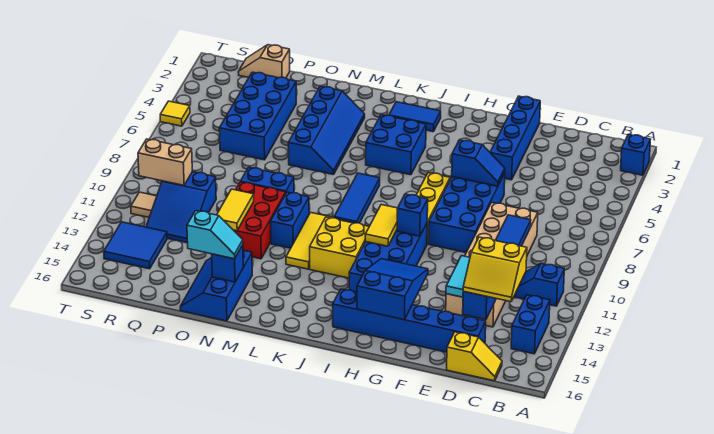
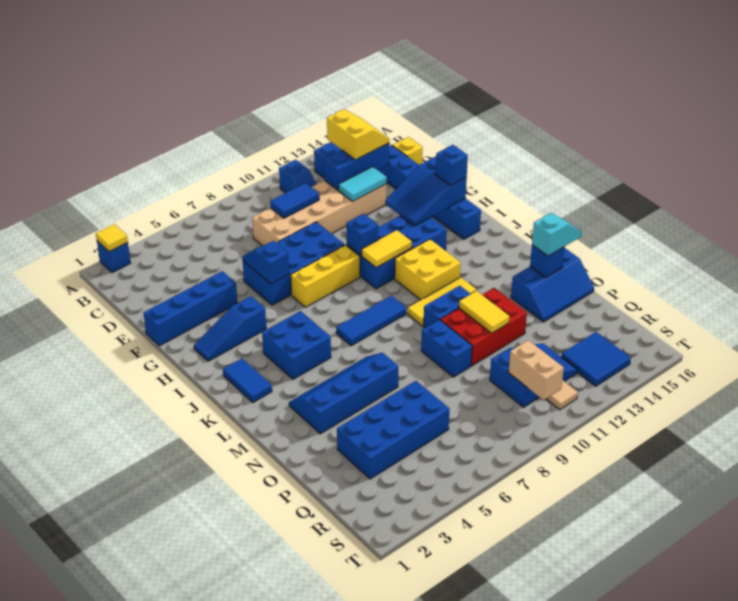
none -> blue slope H2:H4 level 1 top 4
none -> blue brick H15 level 3
cyan slope N15:O15 level 3 top O -> cyan slope N15:N16 level 3 top 15
yellow tile O11:O12 level 2 -> yellow tile N11:O11 level 2
tan slope Q1:R1 level 1 top Q -> none
yellow tile T5 level 1 -> yellow tile A2 level 2

